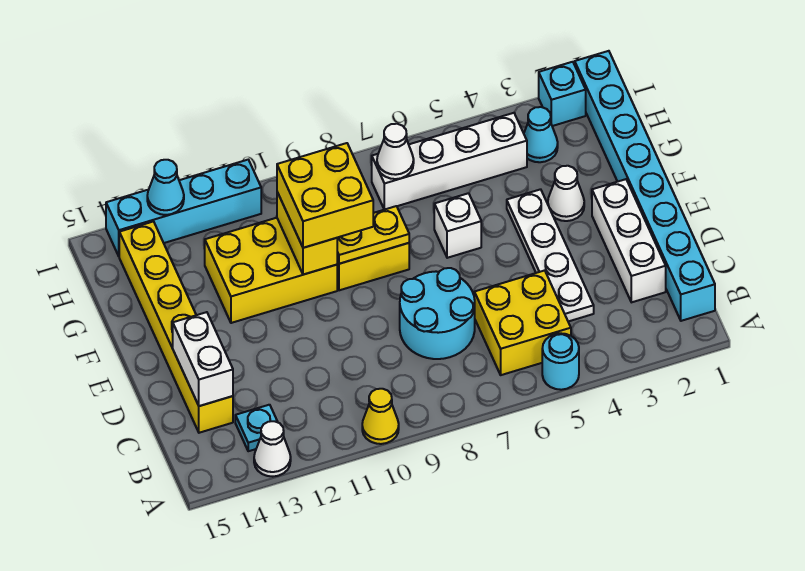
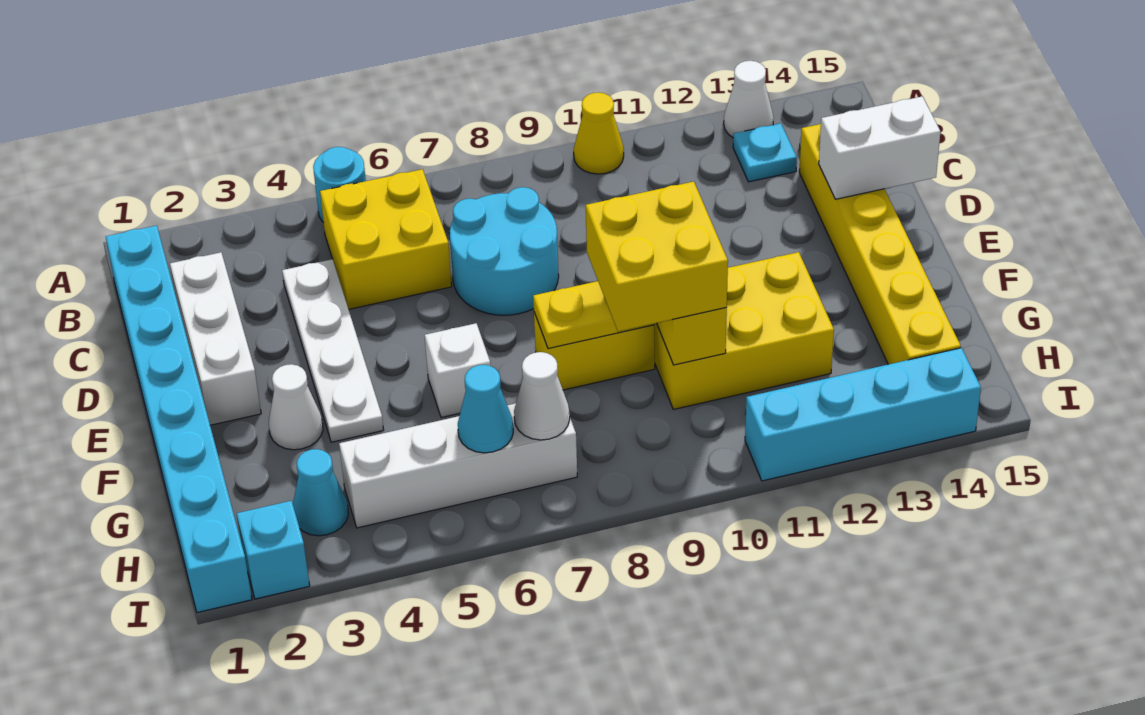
white brick C14:D14 level 2 -> white brick D14:D15 level 2
cyan cone I13 level 2 -> cyan cone H6 level 2

